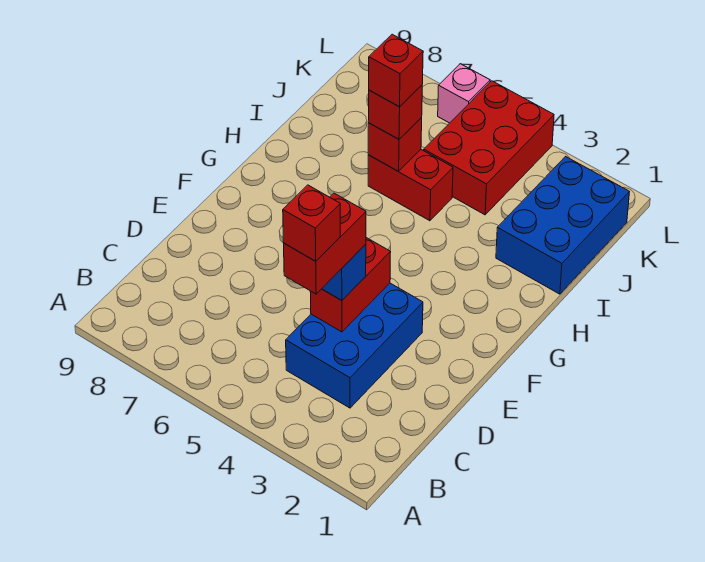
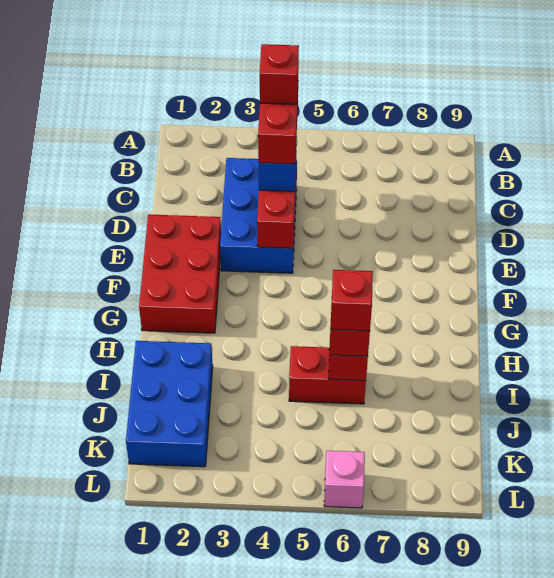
red brick J4:L5 level 1 -> red brick E1:G2 level 1

